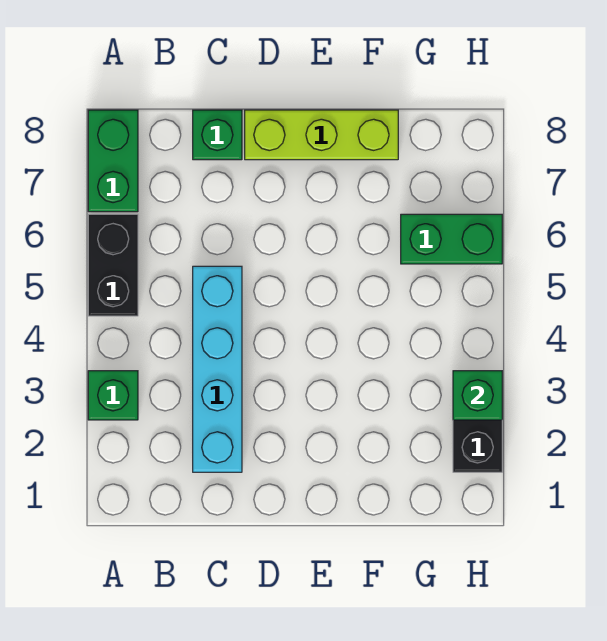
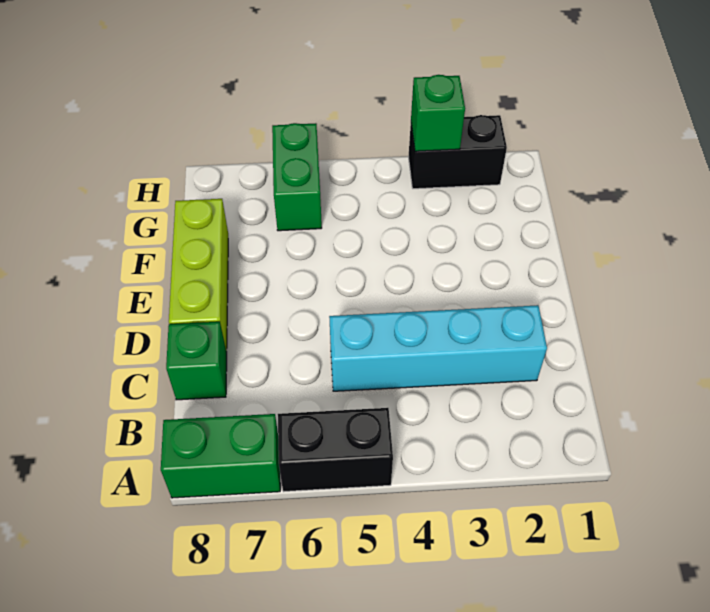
green brick A3 level 1 -> none

